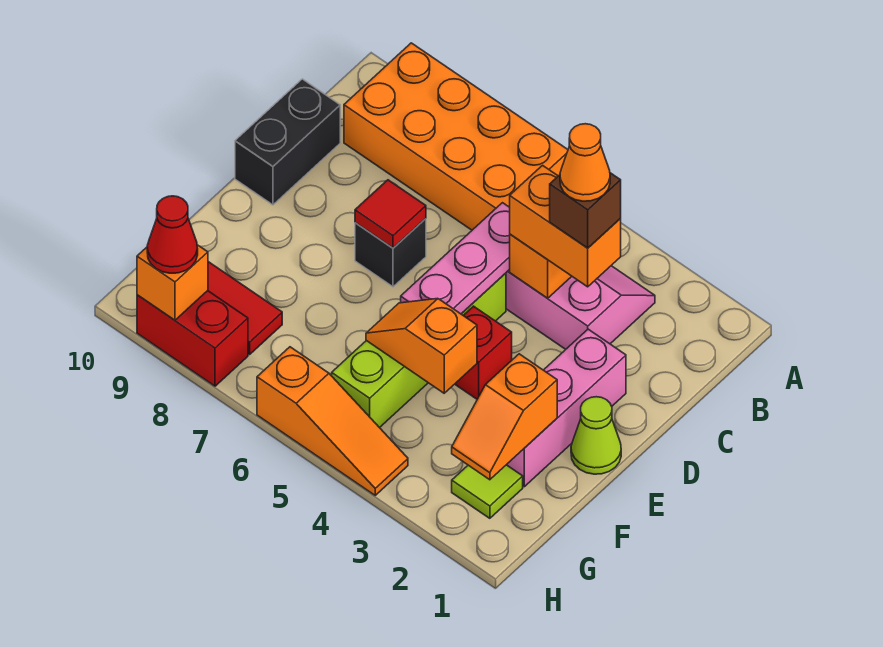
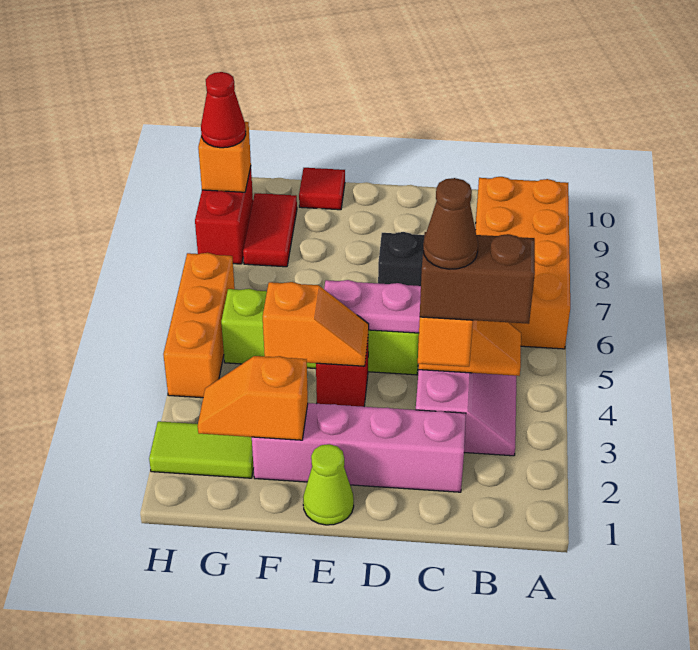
brown brick C3 level 4 -> brown brick B3:C3 level 4
orange cone C3 level 5 -> brown cone C3 level 5
black brick C10:D10 level 1 -> none
pink brick D2:F2 level 1 -> pink brick C2:F2 level 1
red tile D7 level 2 -> red tile F10 level 1
orange slope F4:F5 level 2 top 4 -> orange slope E4:F4 level 2 top F
lime tile G2 level 1 -> lime tile G2:H2 level 1
orange slope H4:H6 level 1 top 6 -> orange brick H4:H6 level 1

